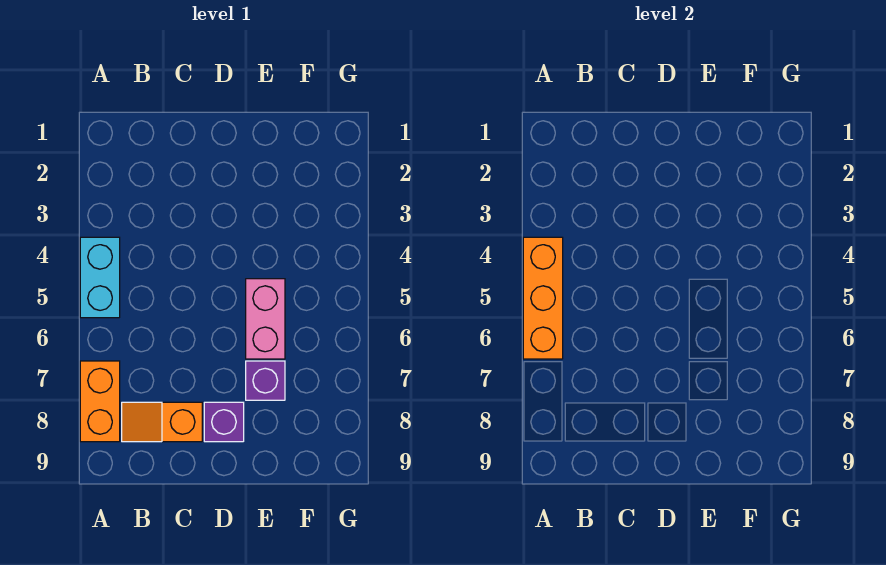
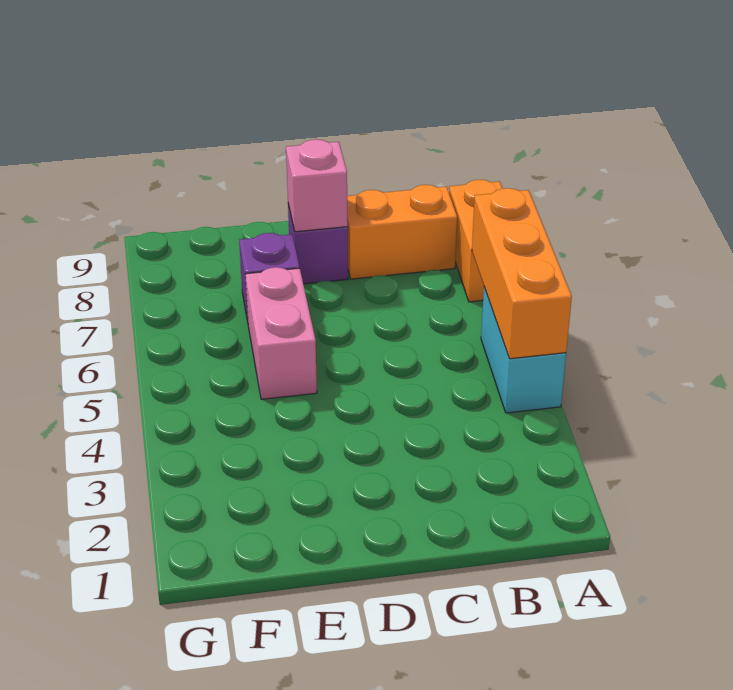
orange slope B8:C8 level 1 top C -> orange brick B8:C8 level 1
none -> pink brick D8 level 2

